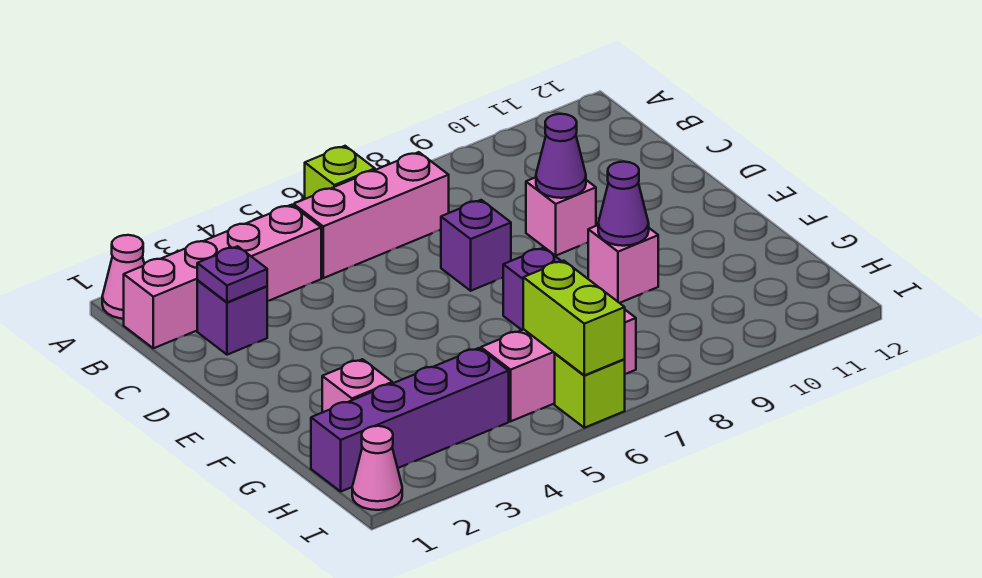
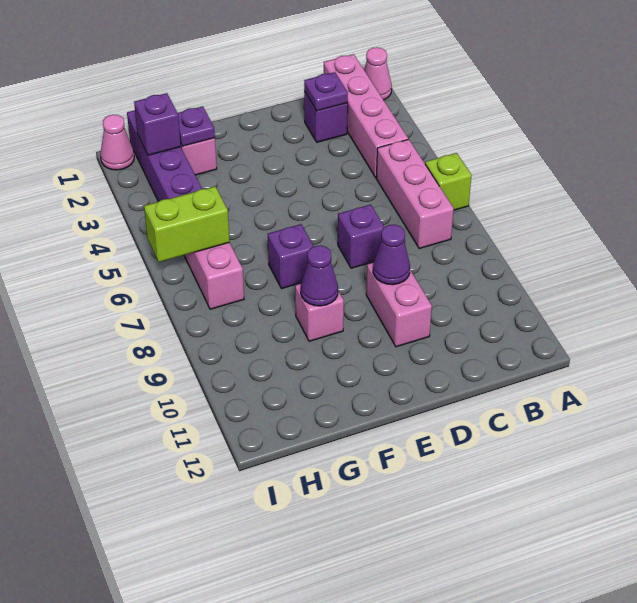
pink brick D9 level 1 -> pink brick D9:D10 level 1
none -> purple plate G2 level 2
none -> purple brick H2 level 2
lime brick I6 level 1 -> none

